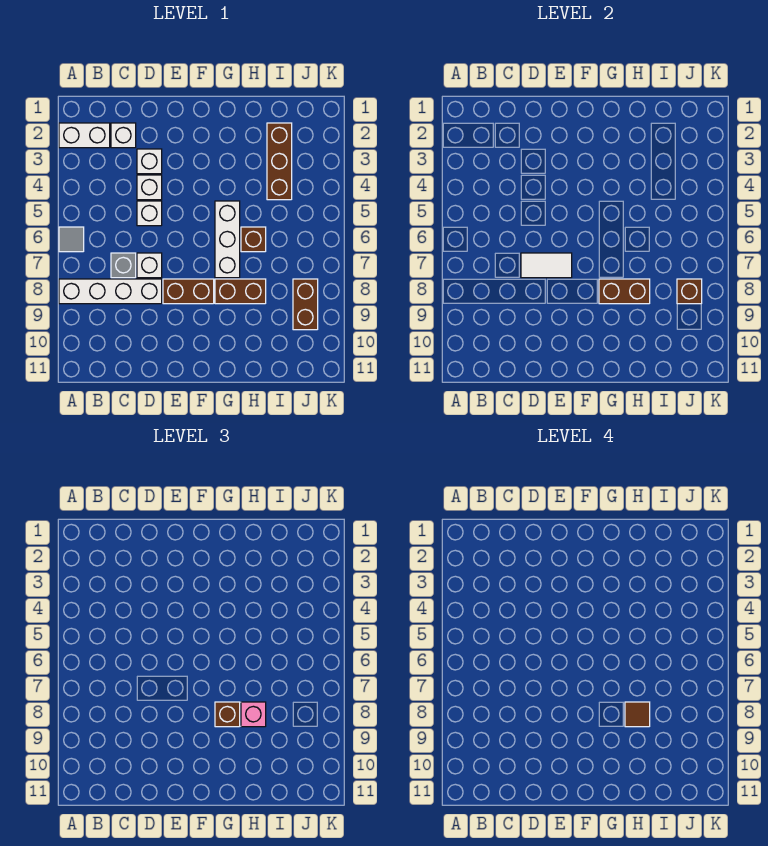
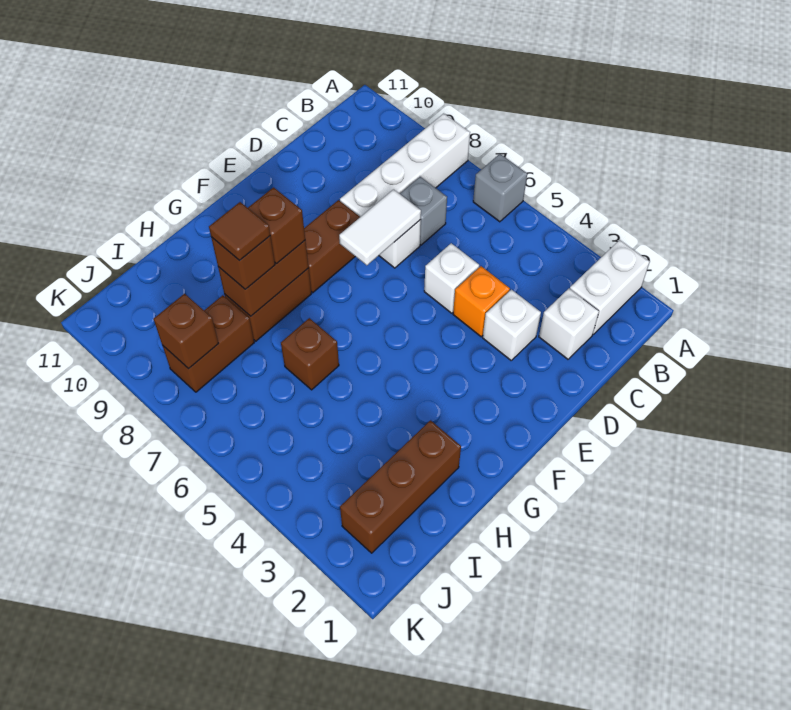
grey tile A6 level 1 -> grey brick A6 level 1
white brick D4 level 1 -> orange brick D4 level 1
white brick G5:G7 level 1 -> none
pink brick H8 level 3 -> brown brick H8 level 3
brown brick I2:I4 level 1 -> brown brick H2:J2 level 1
brown brick J8:J9 level 1 -> brown brick I8:J8 level 1

